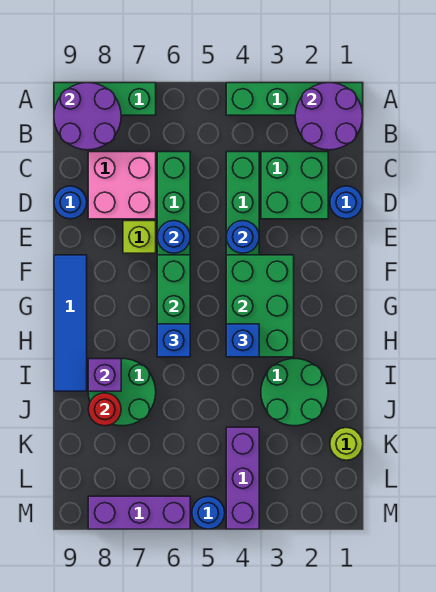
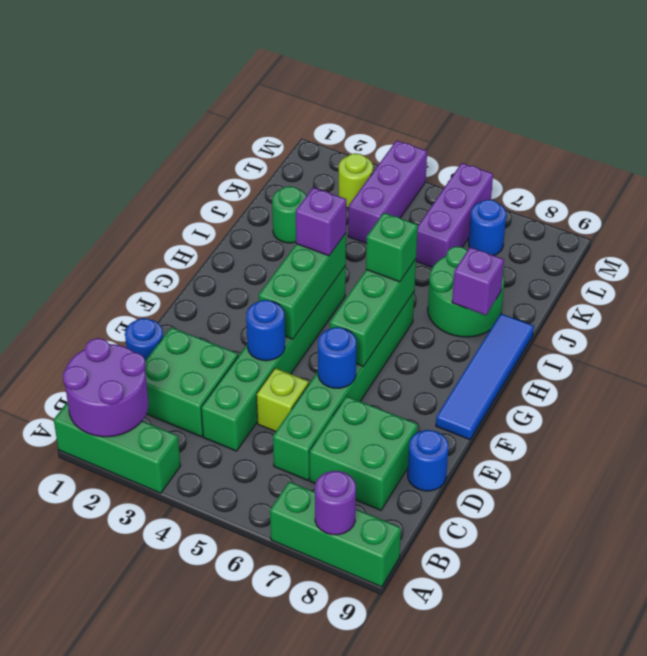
green brick A1:A4 level 1 -> green brick A1:A3 level 1
purple round brick A8:B9 level 2 -> purple round brick A8 level 2
pink brick C7:D8 level 1 -> green brick C7:D8 level 1
lime brick E7 level 1 -> lime brick D5 level 1
green brick F3:H4 level 2 -> green brick F4:H4 level 2
blue brick H4 level 3 -> purple brick H4 level 3
blue brick H6 level 3 -> green brick H6 level 3
green round brick I2:J3 level 1 -> green round brick J2 level 1
red round brick J8 level 2 -> none
lime round brick K1 level 1 -> lime round brick L3 level 1
blue round brick M5 level 1 -> blue round brick L7 level 1
purple brick M6:M8 level 1 -> purple brick K6:M6 level 1

